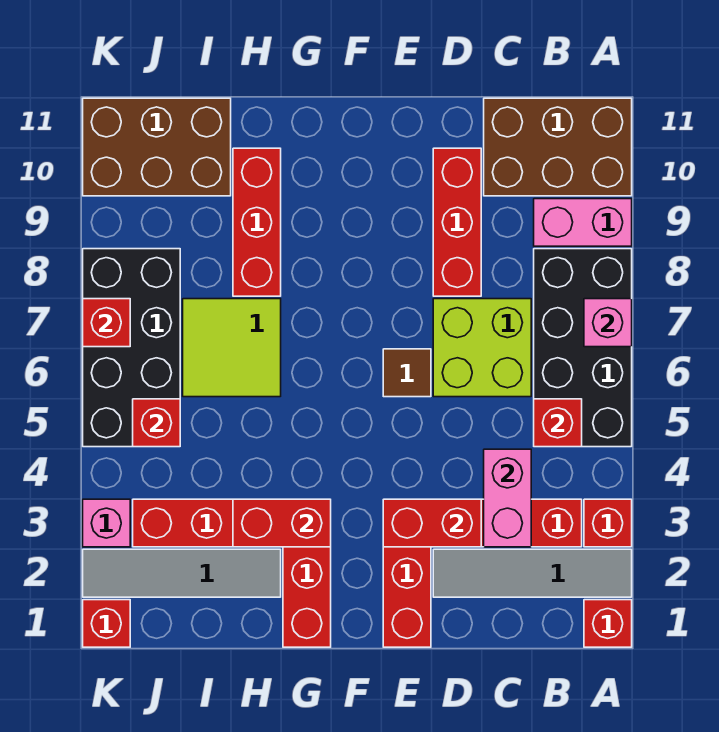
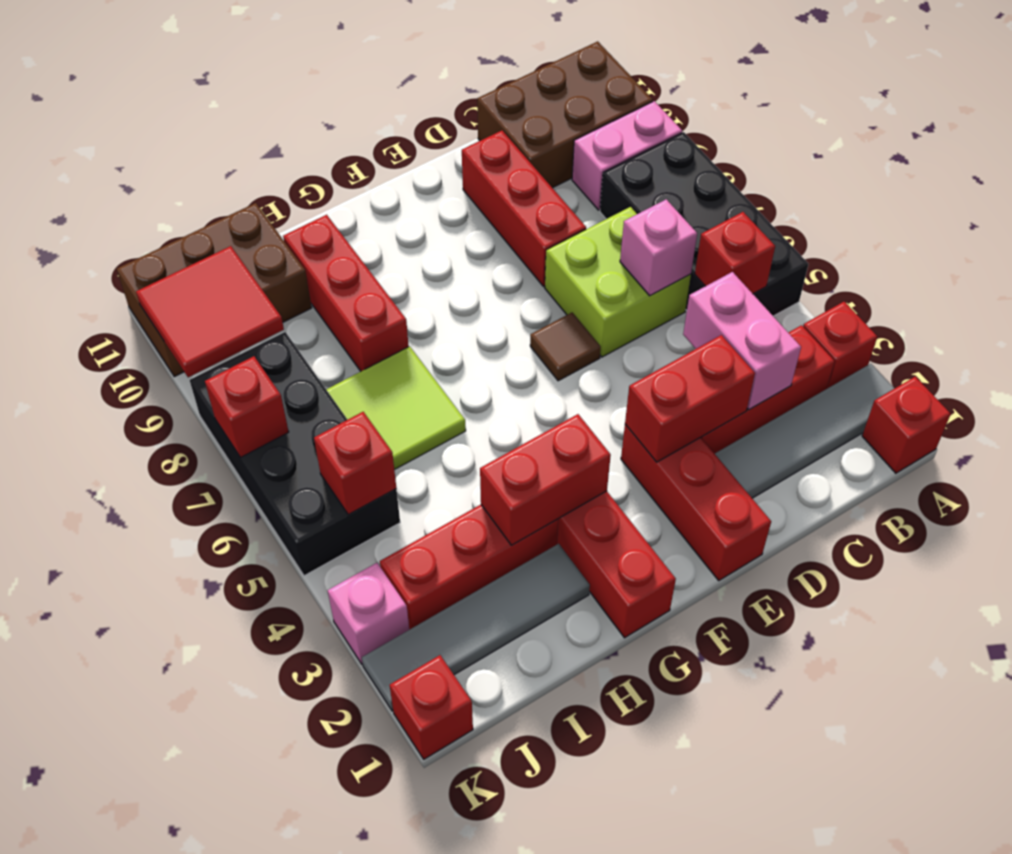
pink brick A7 level 2 -> pink brick C6 level 2
none -> red tile J9:K10 level 2

